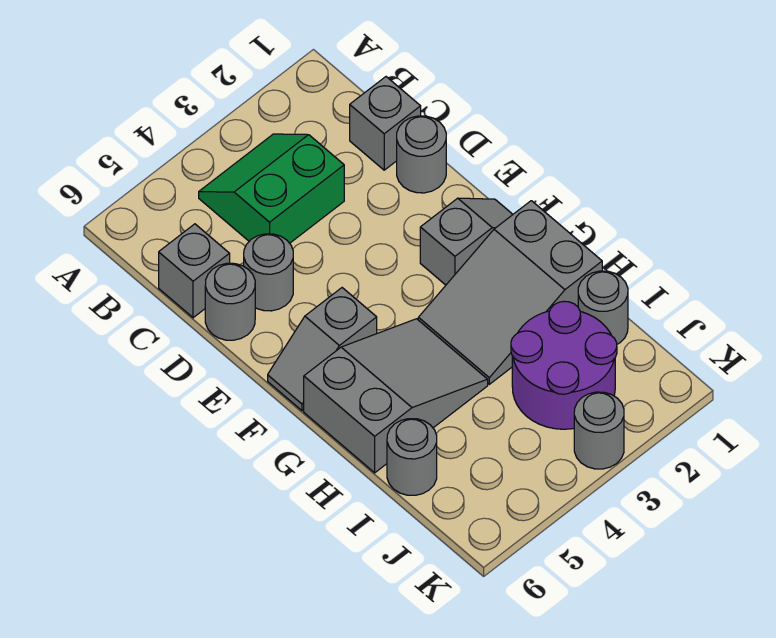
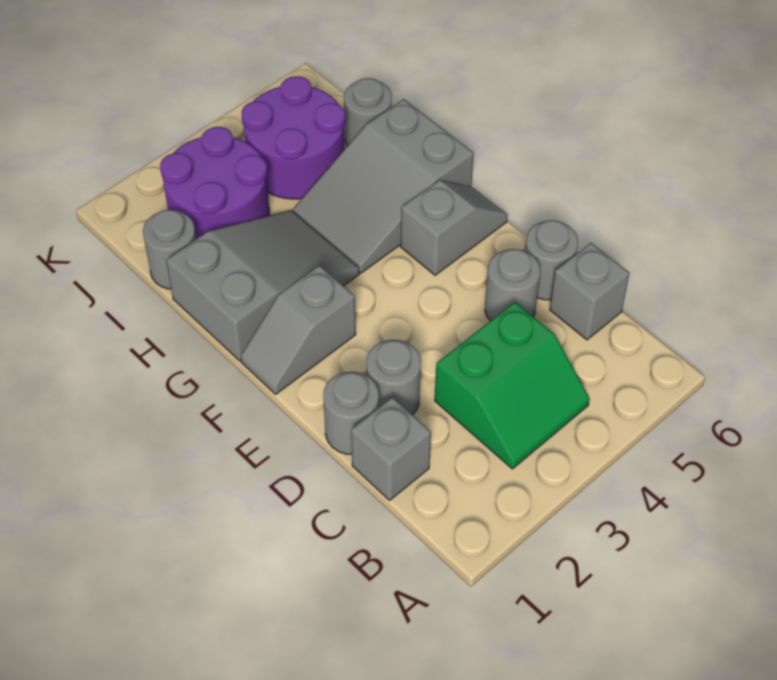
none -> purple round brick I4:J5 level 1
grey round brick K3 level 1 -> grey round brick D2 level 1

